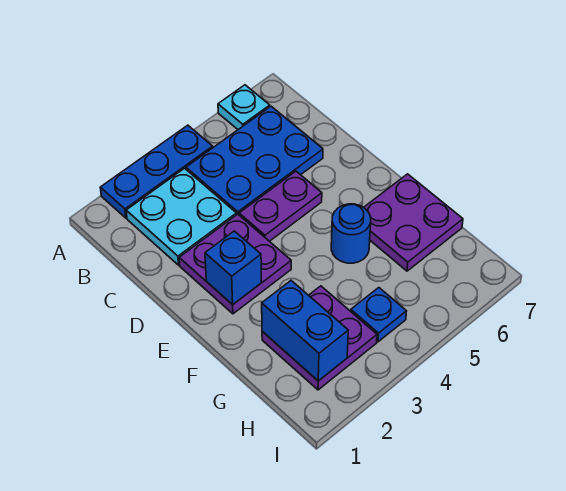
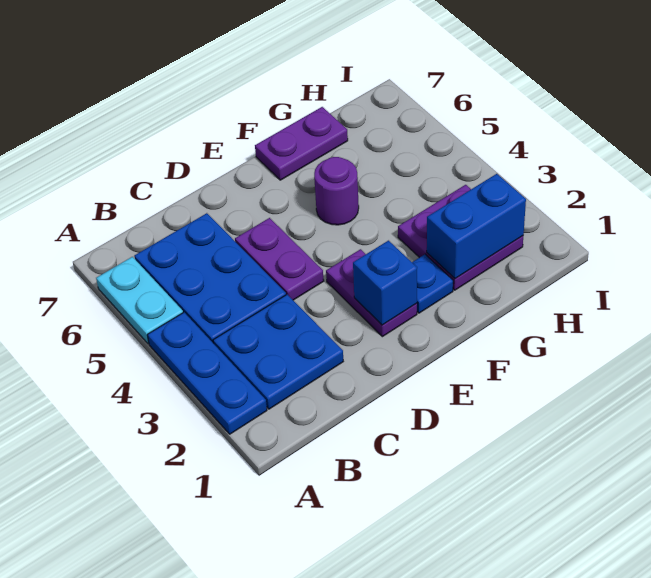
cyan plate A6 level 1 -> cyan plate A5:A6 level 1
cyan plate B2:C3 level 1 -> blue plate B2:C3 level 1
purple plate D2:E3 level 1 -> purple plate E2:E3 level 1
blue round brick F5 level 1 -> purple round brick F5 level 1
purple plate F6:G7 level 1 -> purple plate F7:G7 level 1
blue plate H4 level 1 -> blue plate F2 level 1

